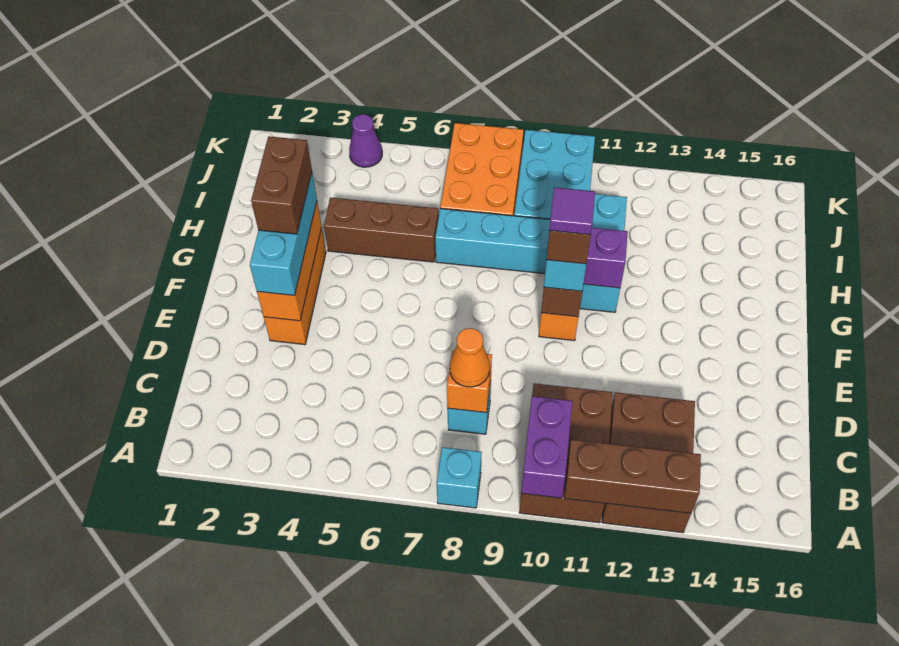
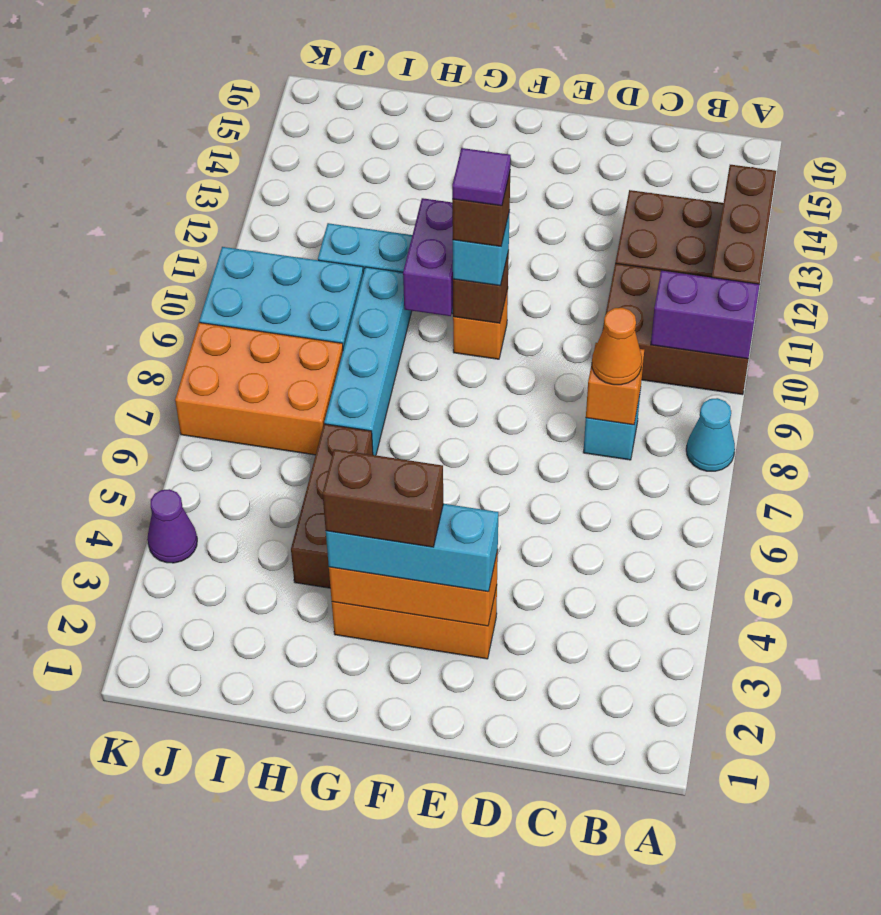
cyan brick A8 level 1 -> cyan cone A8 level 1

